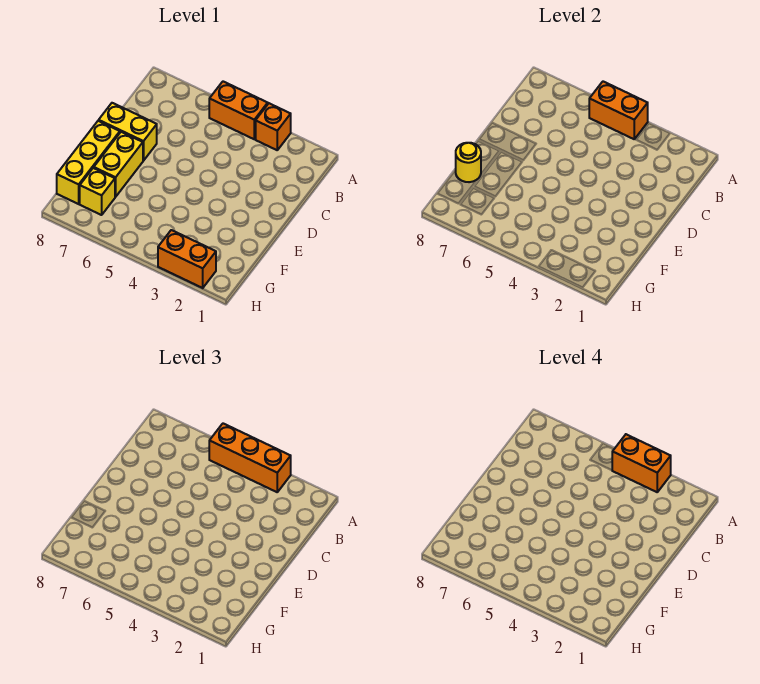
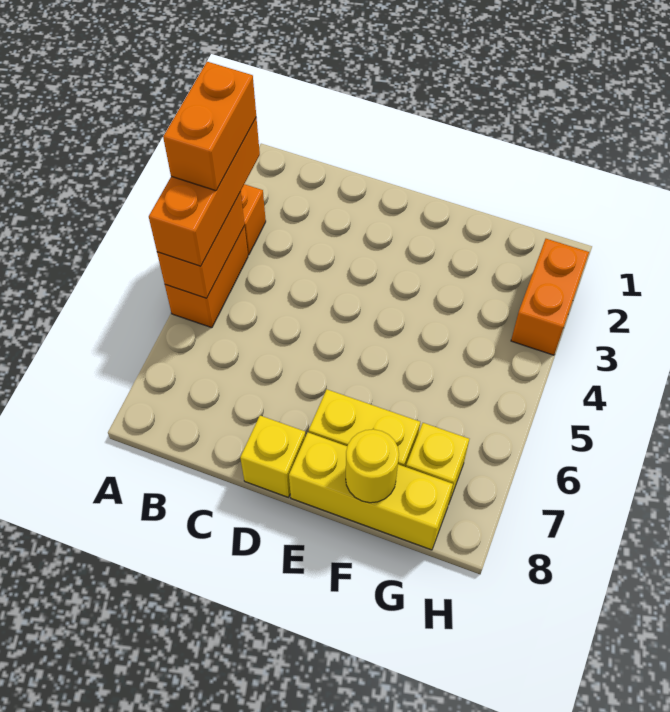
yellow brick D7:D8 level 1 -> yellow brick D8 level 1

